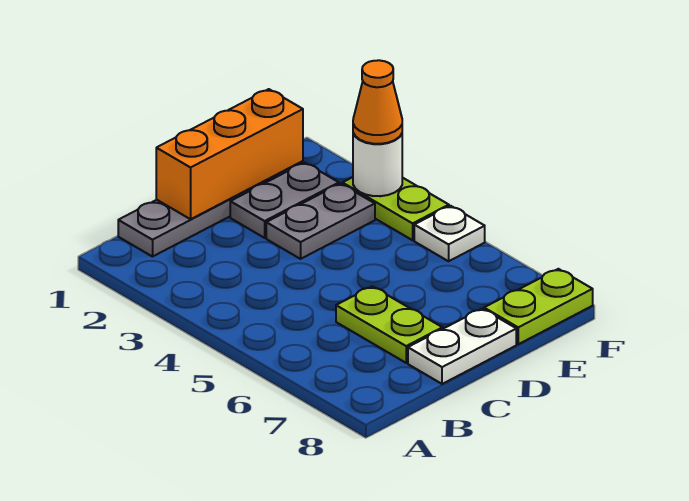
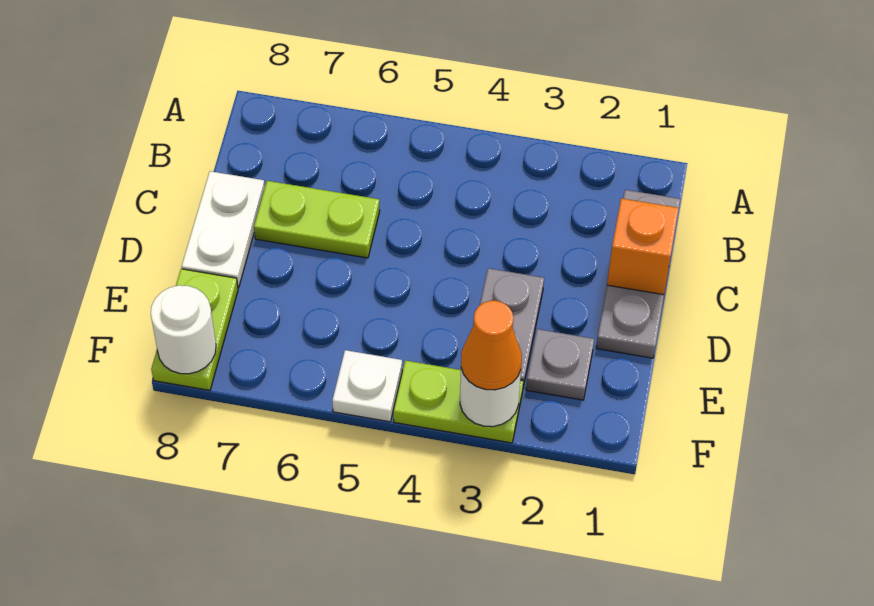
orange brick C1:E1 level 2 -> orange brick C1 level 2
grey plate D2:E2 level 1 -> grey plate E2 level 1
none -> white round brick F8 level 2

